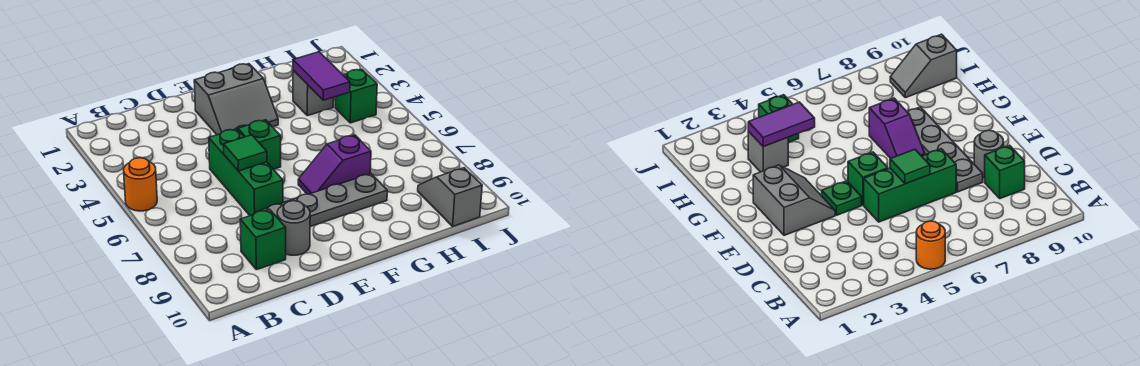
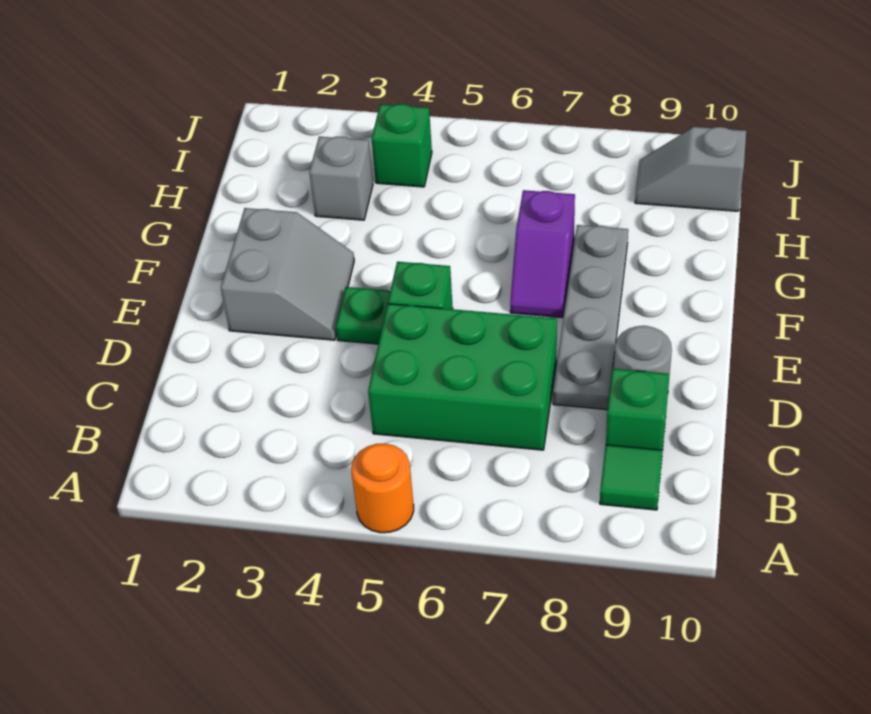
green brick D5:D7 level 1 -> green brick C5:D7 level 1
green tile D6 level 2 -> green tile B9 level 1
purple tile H3:H4 level 2 -> none

